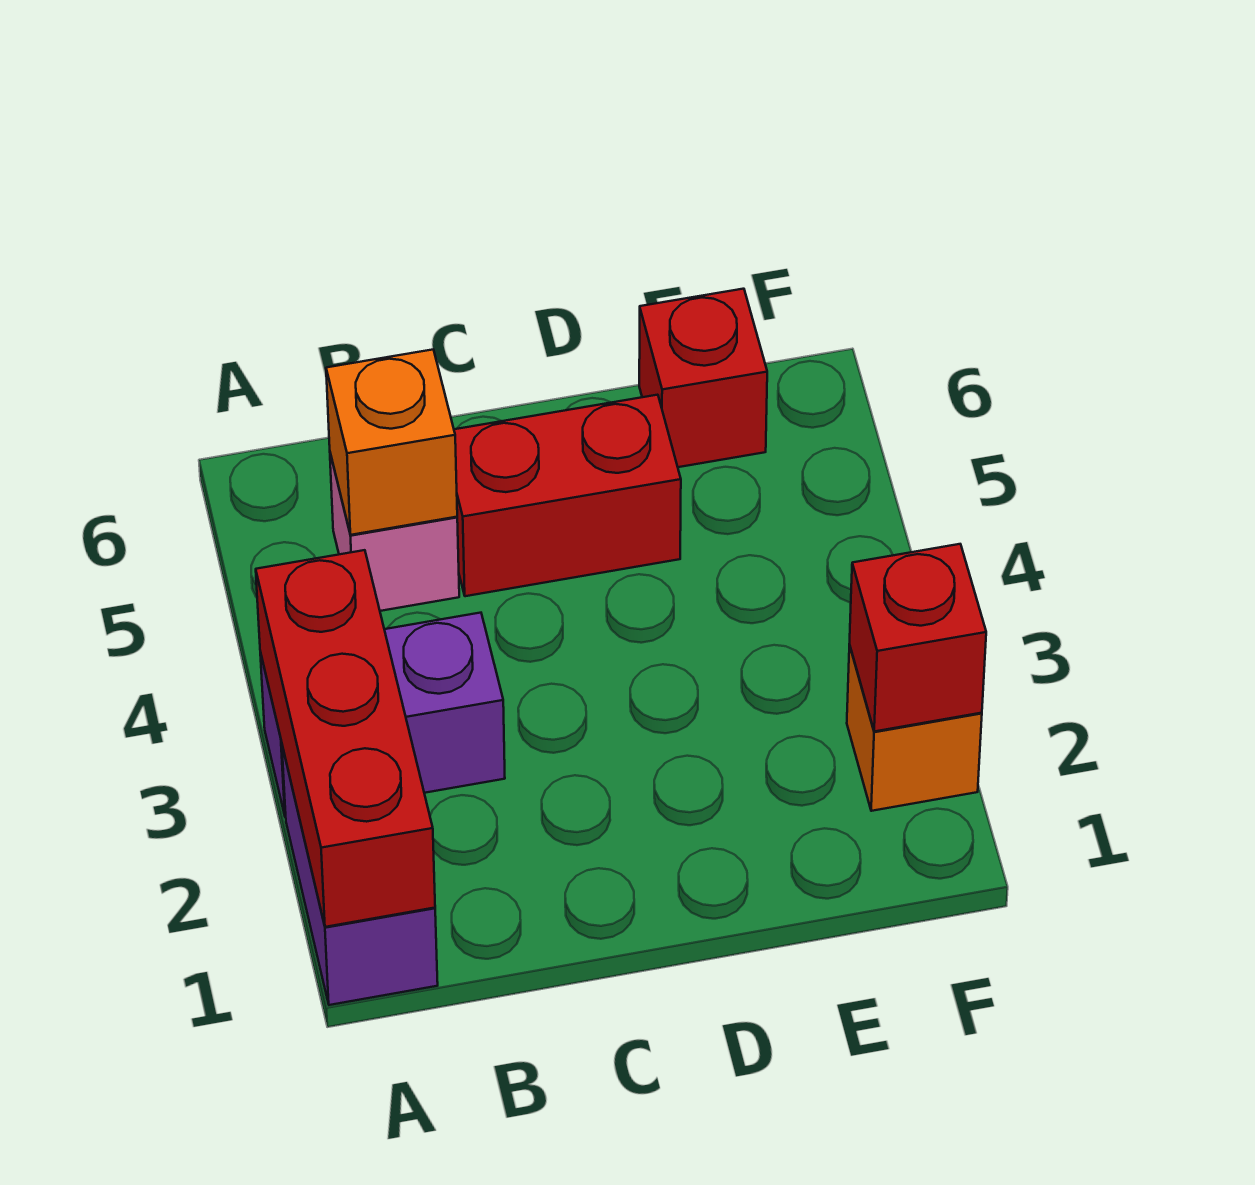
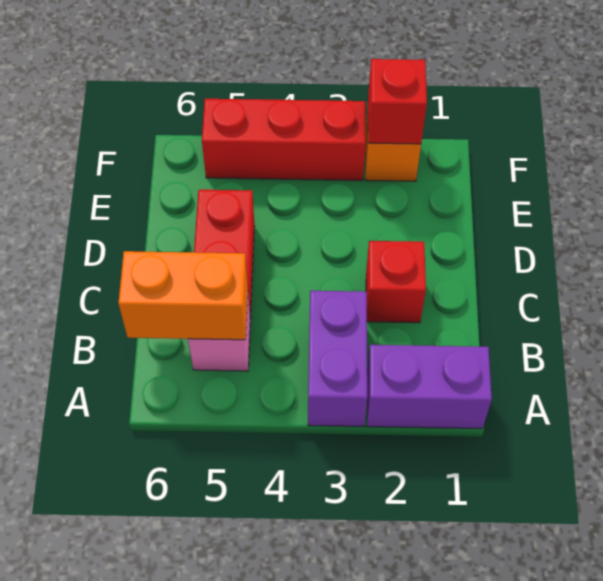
red brick A1:A3 level 2 -> red brick F3:F5 level 1
orange brick B5 level 2 -> orange brick B5:B6 level 2
red brick E6 level 1 -> red brick C2 level 1

